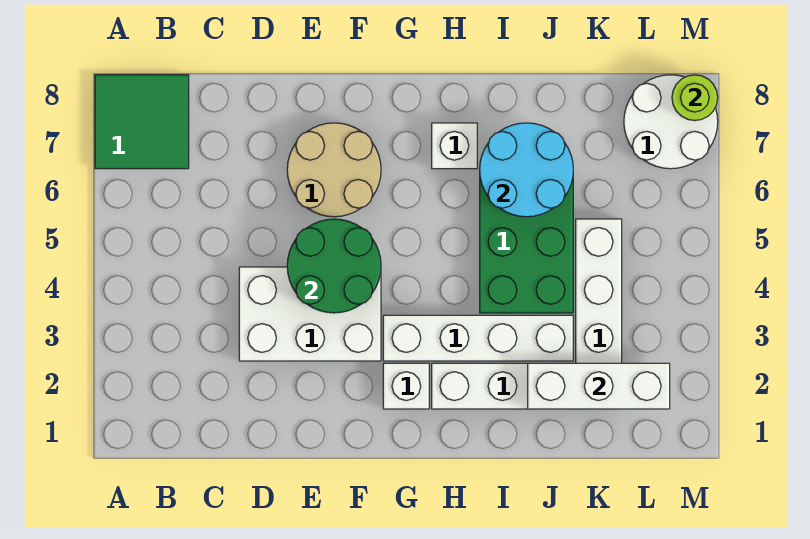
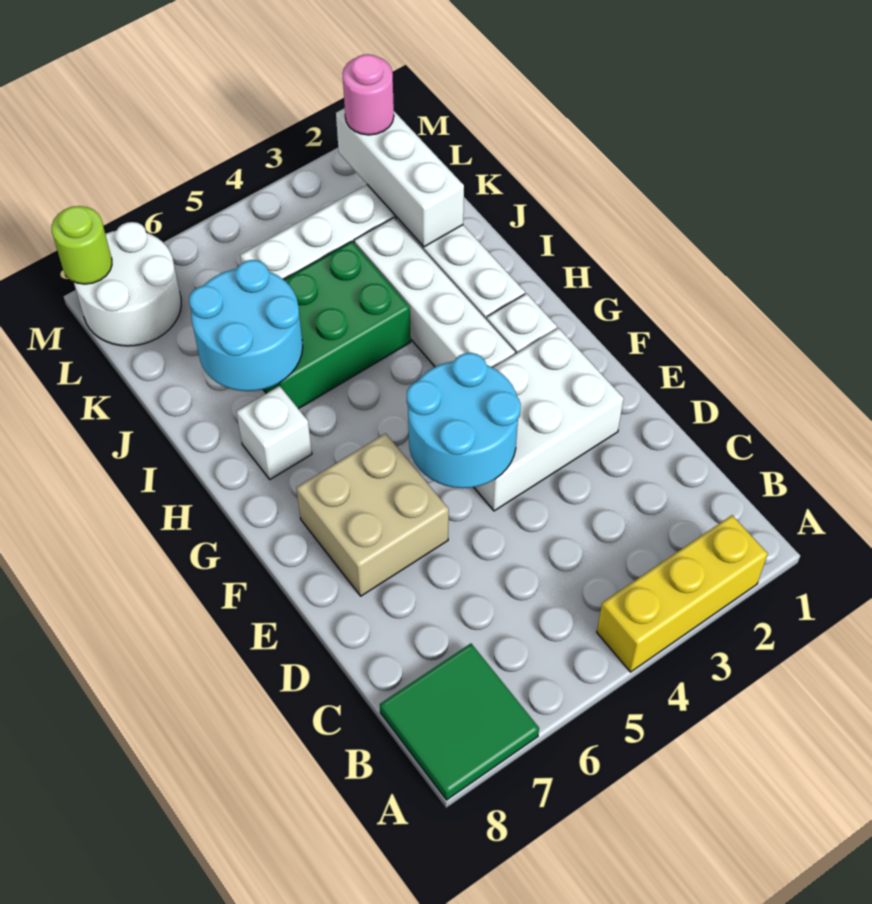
none -> yellow brick A2:A4 level 1
white brick D3:F4 level 1 -> white brick E2:F4 level 1
green round brick E4:F5 level 2 -> cyan round brick E4:F5 level 2
tan round brick E6:F7 level 1 -> tan brick E6:F7 level 1
none -> pink round brick L2 level 3

